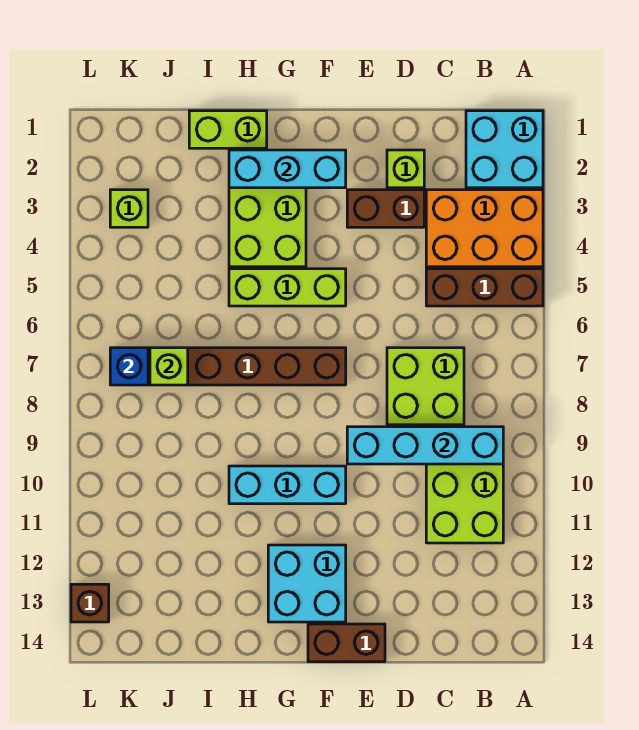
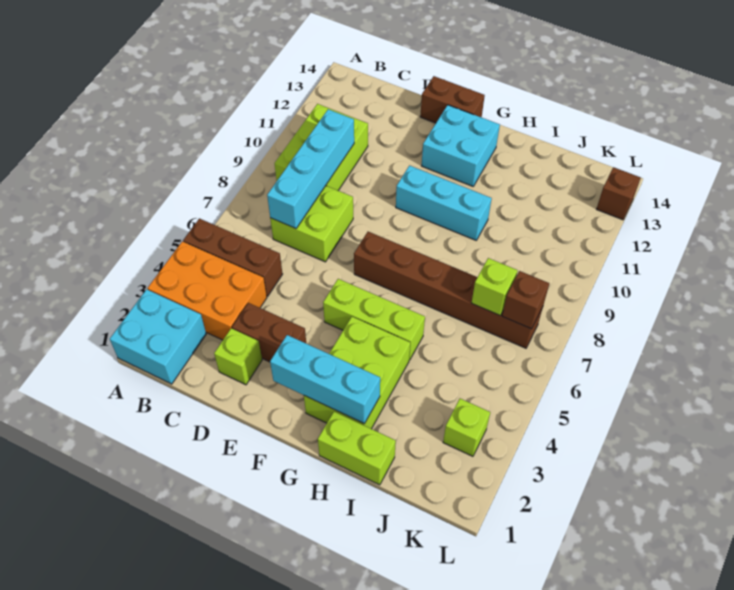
cyan brick B9:E9 level 2 -> cyan brick C7:C10 level 2
blue brick K7 level 2 -> brown brick K7 level 2

